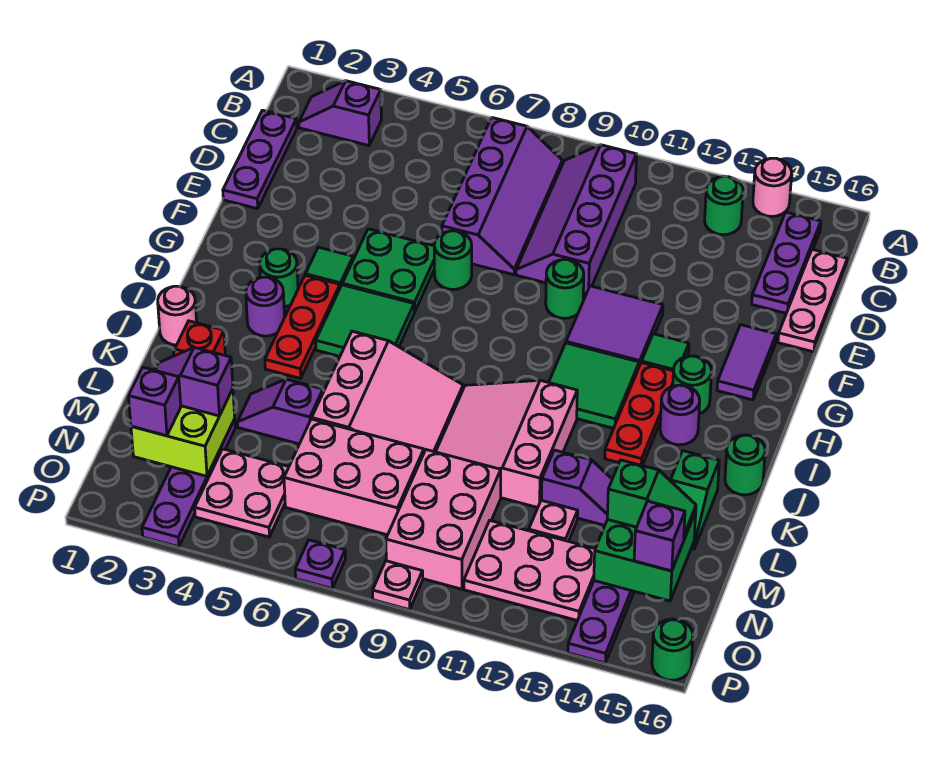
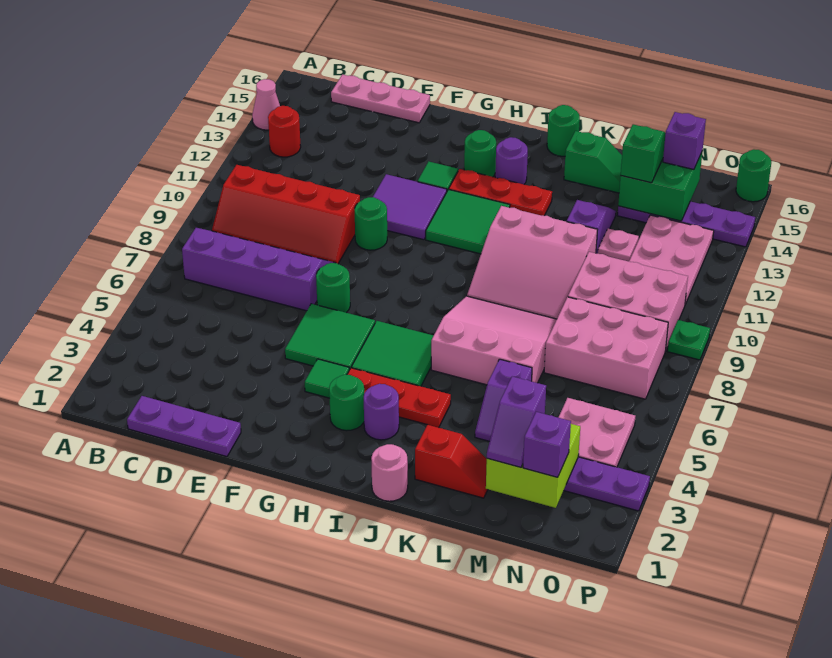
pink round brick A14 level 1 -> pink cone A14 level 1
purple slope B2:B3 level 1 top 3 -> none
purple slope B9:E10 level 1 top 10 -> red slope B9:E10 level 1 top 10
green round brick B13 level 1 -> red round brick B13 level 1
purple plate B15:D15 level 1 -> none
green plate F5:G6 level 1 -> green tile F5:G6 level 1
purple tile F15:G15 level 1 -> none
pink brick M6:N8 level 1 -> pink brick M7:O8 level 1
purple plate P7 level 1 -> none
pink plate P9 level 1 -> green plate P9 level 1

